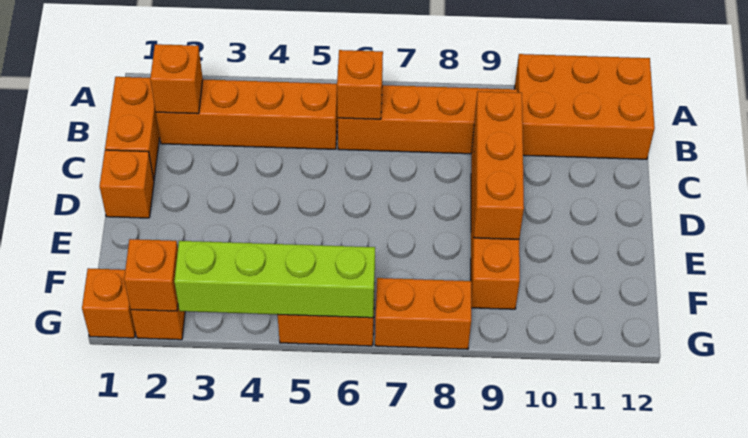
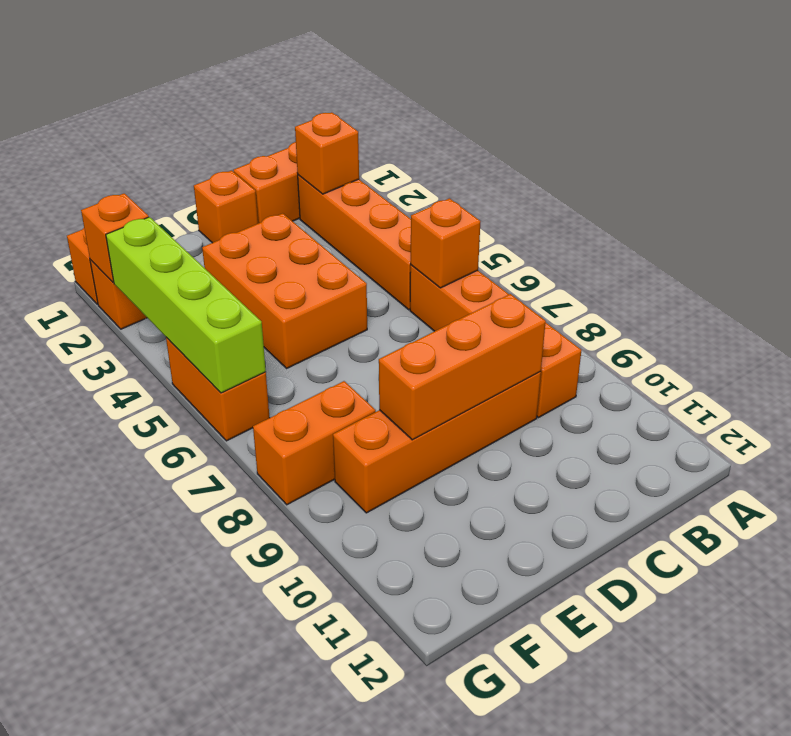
orange brick A10:B12 level 1 -> orange brick D3:E5 level 1
orange brick G7:G8 level 1 -> orange brick F8:G8 level 1

